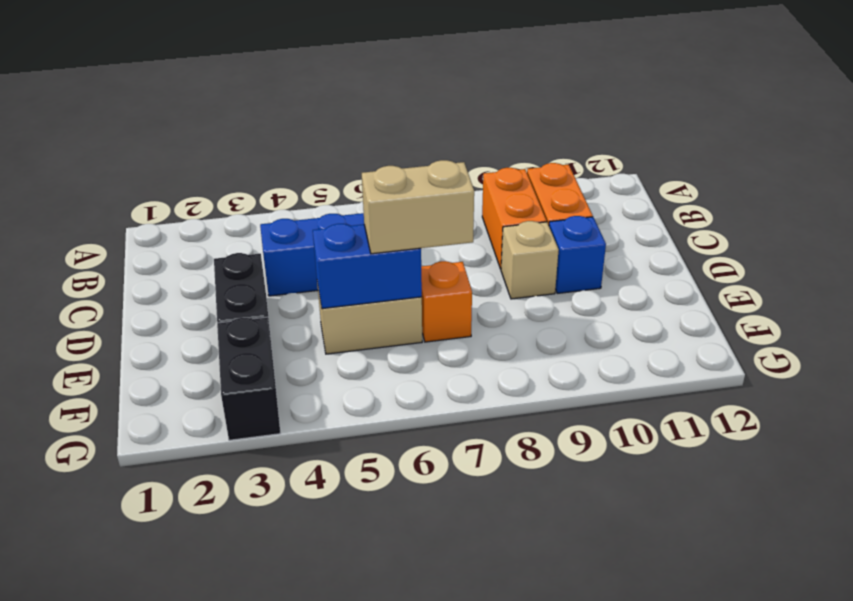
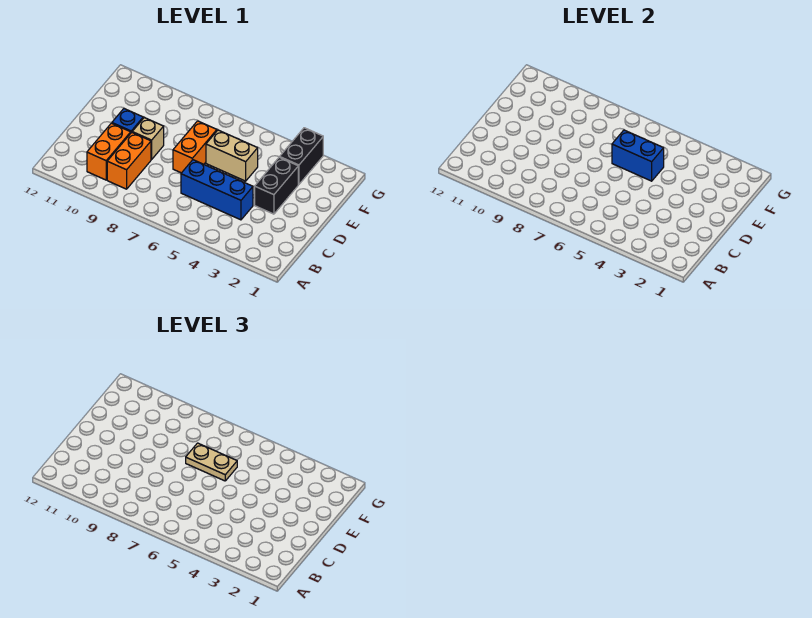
tan brick E6:E7 level 3 -> tan plate E6:E7 level 3
orange brick E7 level 1 -> orange brick D7:E7 level 1

